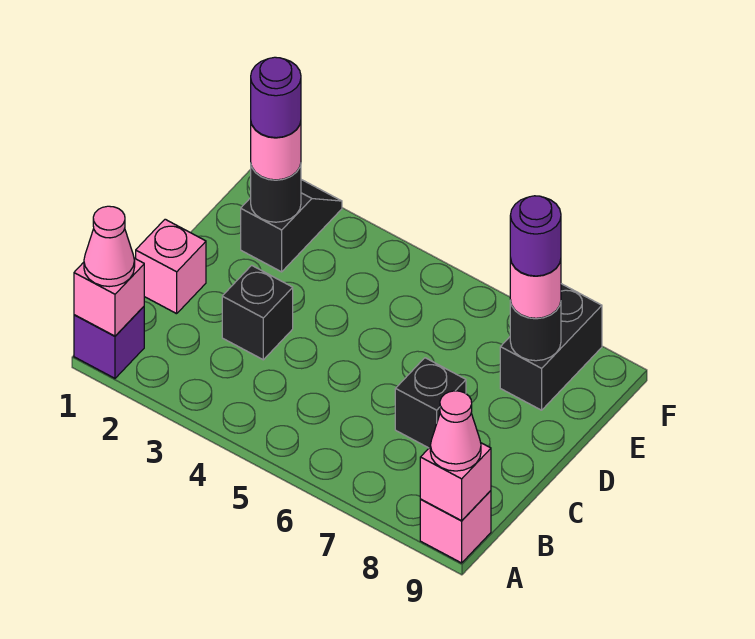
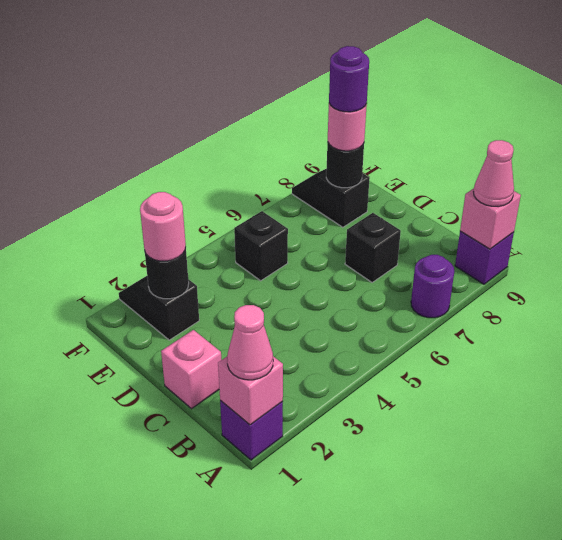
pink brick A9 level 1 -> purple brick A9 level 1
black brick C3 level 1 -> black brick E5 level 1
purple round brick E2 level 4 -> purple round brick A7 level 1
black brick E8:F8 level 1 -> black slope E8:F8 level 1 top E

